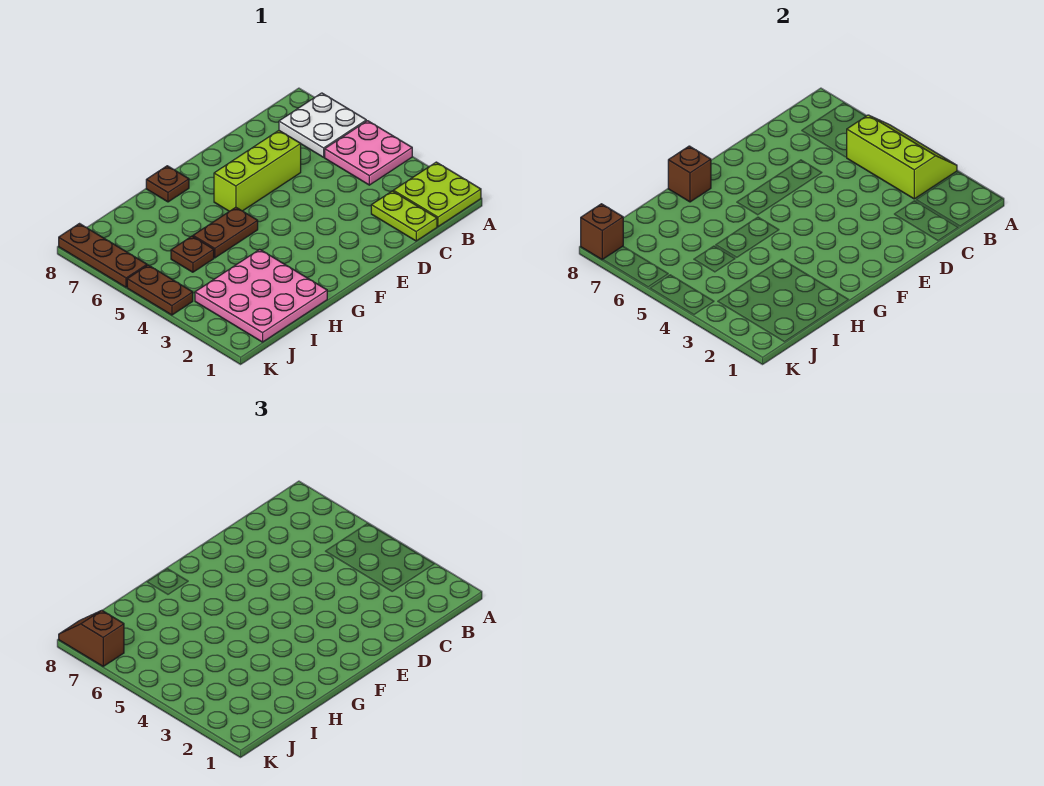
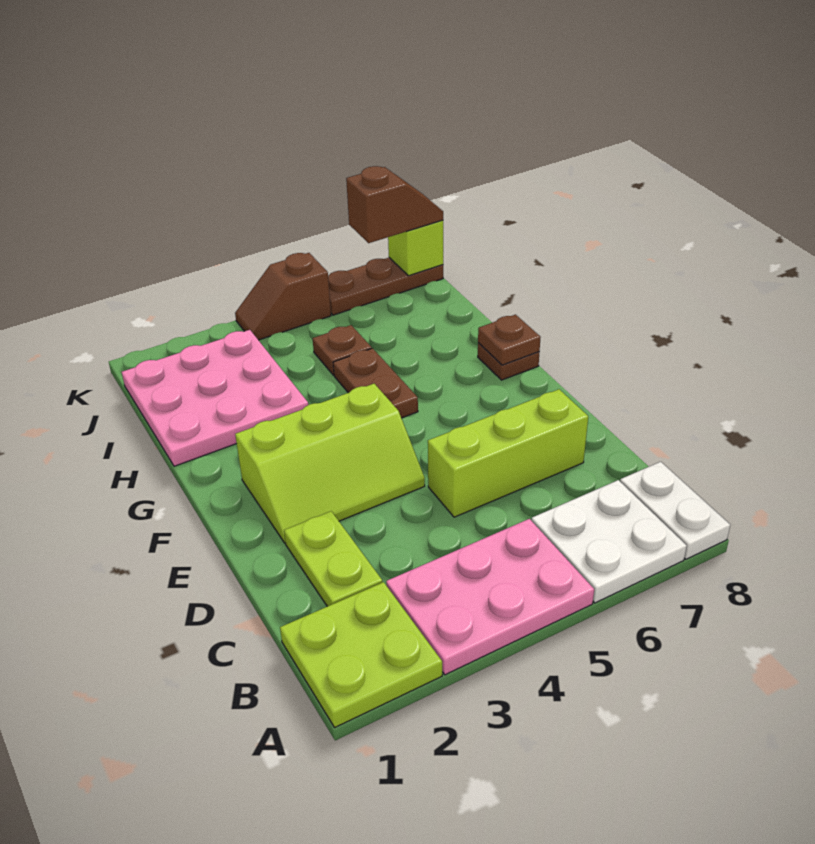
lime slope A3:B5 level 2 top B -> lime slope E2:F4 level 1 top F
pink plate A4:B5 level 1 -> pink plate A3:B5 level 1
none -> white plate A8:B8 level 1
lime plate C1:C2 level 1 -> lime plate C2:D2 level 1
lime brick D6:F6 level 1 -> lime brick D5:D7 level 1
brown brick G8 level 2 -> brown plate G8 level 2
brown plate K4:K5 level 1 -> brown slope K4:K5 level 1 top 5
brown brick K8 level 2 -> lime brick K8 level 2

